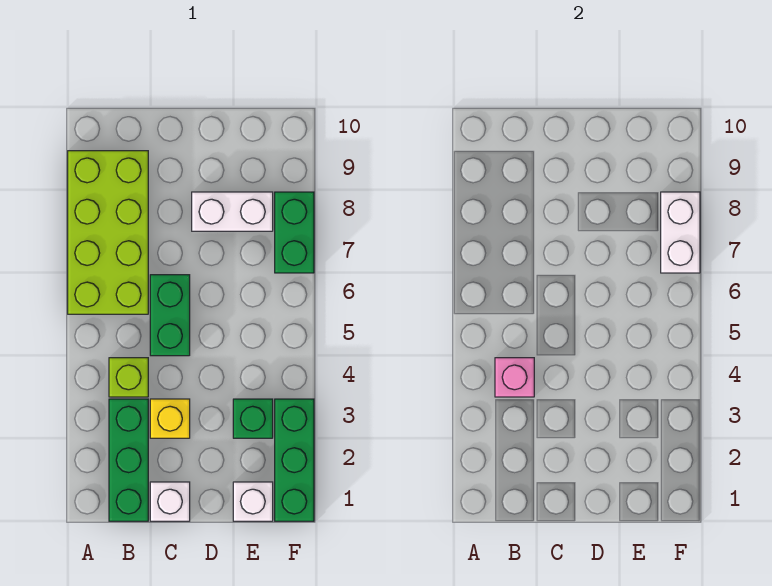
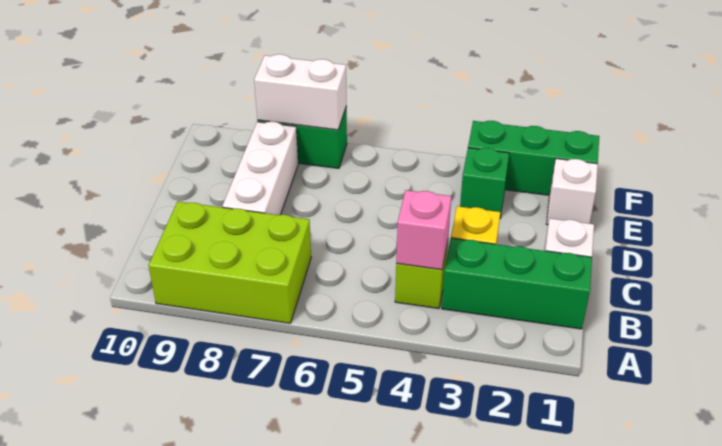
lime brick A6:B9 level 1 -> lime brick A7:B9 level 1
green brick C5:C6 level 1 -> none
white brick D8:E8 level 1 -> white brick C8:E8 level 1

